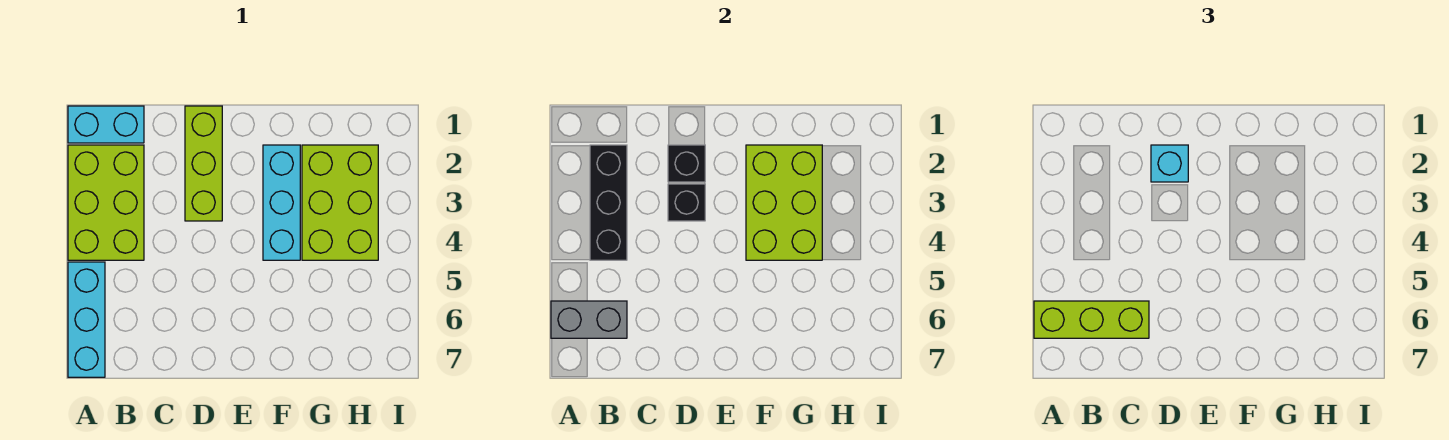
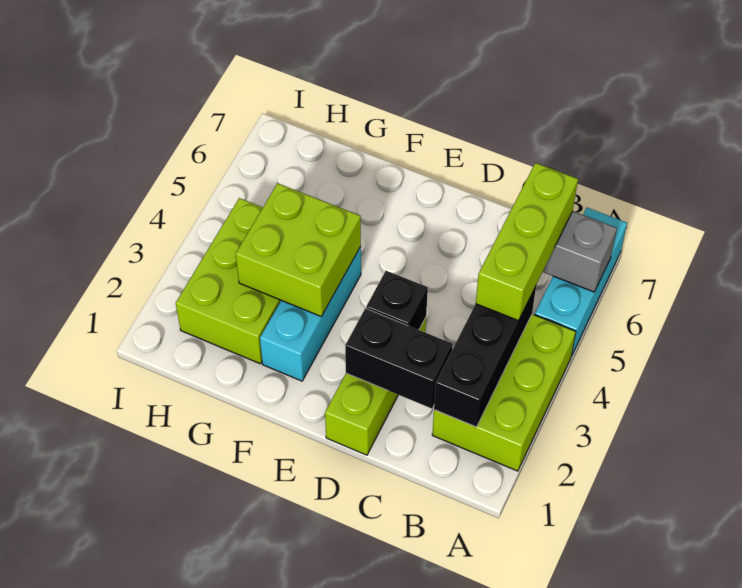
cyan brick A1:B1 level 1 -> none
lime brick A6:C6 level 3 -> lime brick B4:B6 level 3
black brick D2 level 2 -> black brick C2:D2 level 2
cyan brick D2 level 3 -> none
lime brick F2:G4 level 2 -> lime brick F3:G4 level 2

